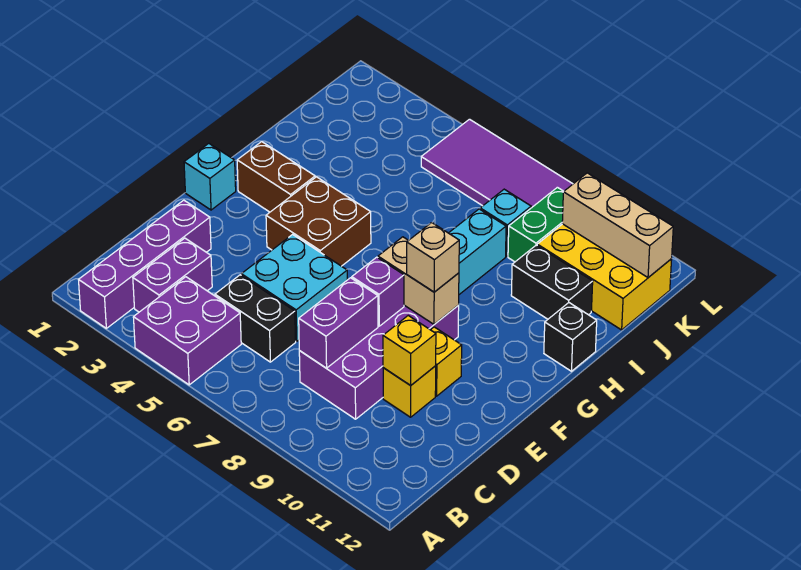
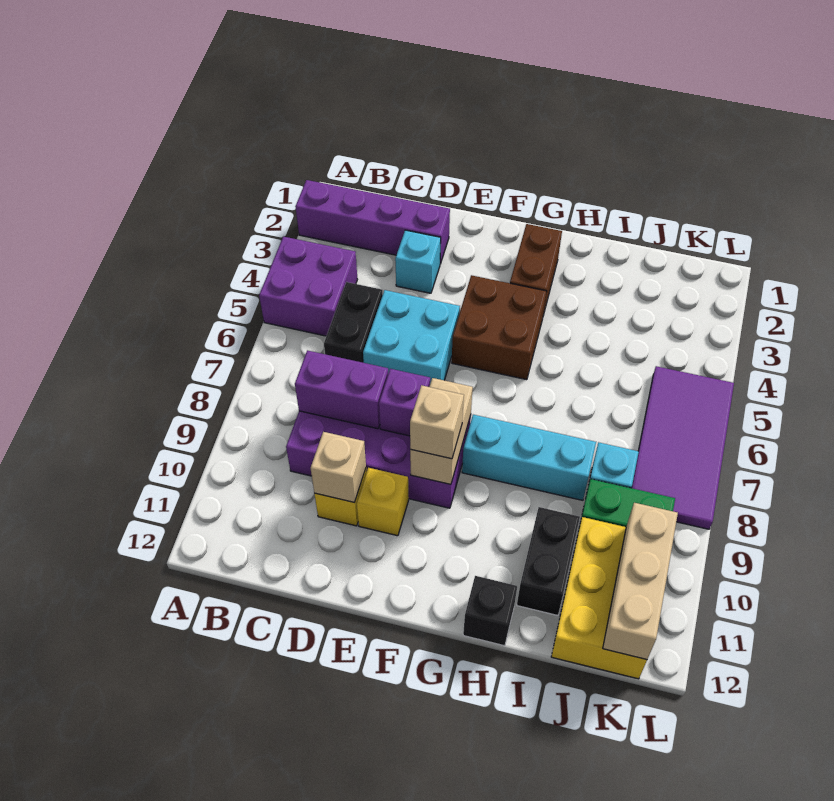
purple brick B3:C3 level 1 -> none
yellow brick D10 level 2 -> tan brick D10 level 2
cyan brick F1 level 1 -> cyan brick D3 level 1

